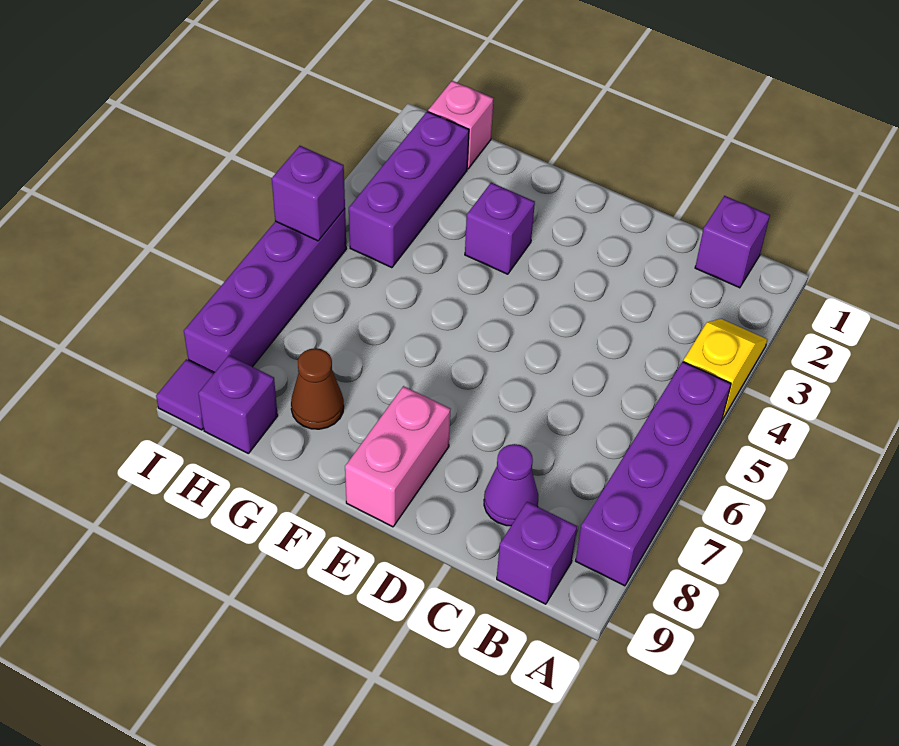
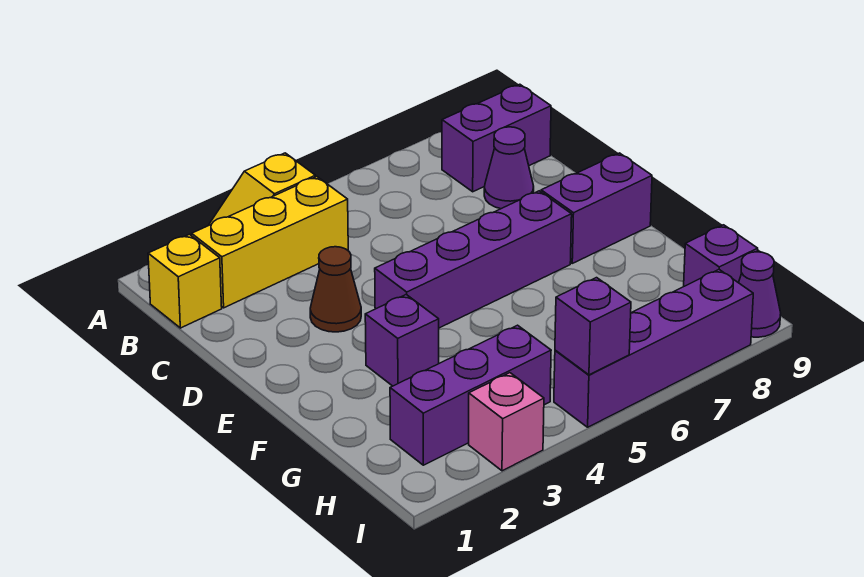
purple brick A5:A8 level 1 -> purple brick E4:E7 level 1
purple brick B1 level 1 -> yellow brick B1 level 1
none -> yellow brick B2:B4 level 1
purple brick B9 level 1 -> purple brick B8:B9 level 1
pink brick E8:E9 level 1 -> purple brick E8:E9 level 1
brown cone G8 level 1 -> brown cone D3 level 1
pink brick H1 level 1 -> pink brick I3 level 1
purple tile I9 level 1 -> purple cone I9 level 1

